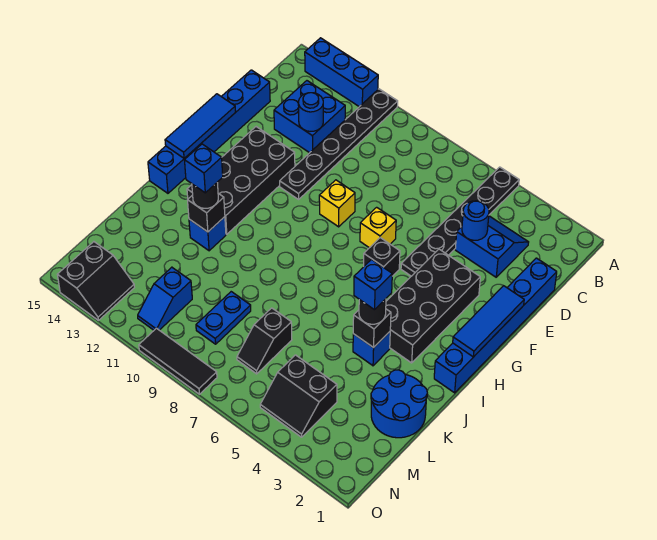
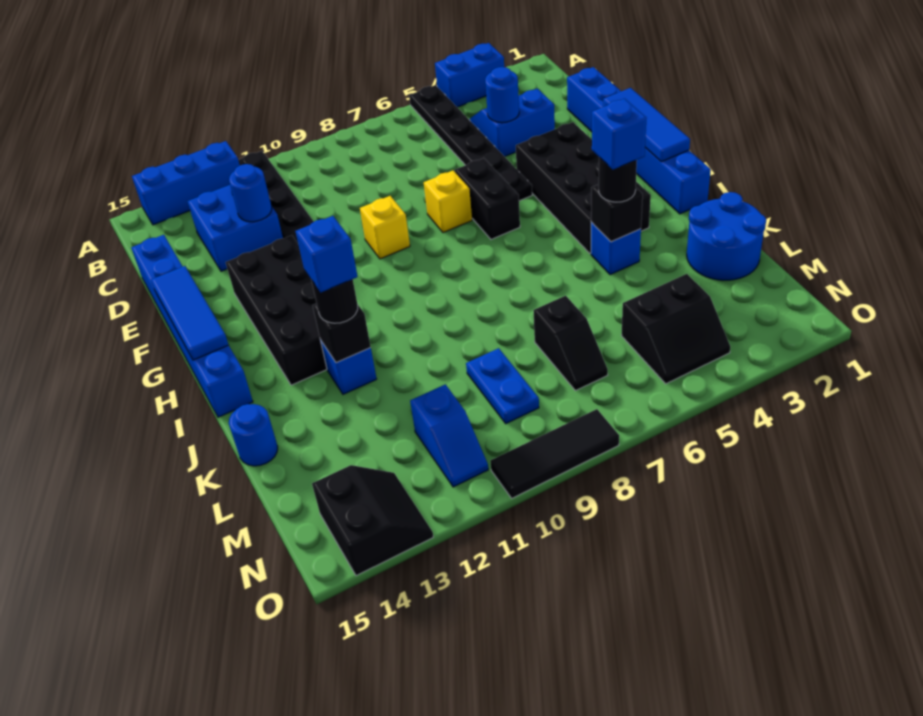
none -> blue brick A3:A4 level 1
black brick G6 level 1 -> black brick F6:G6 level 1
none -> blue round brick K15 level 1

